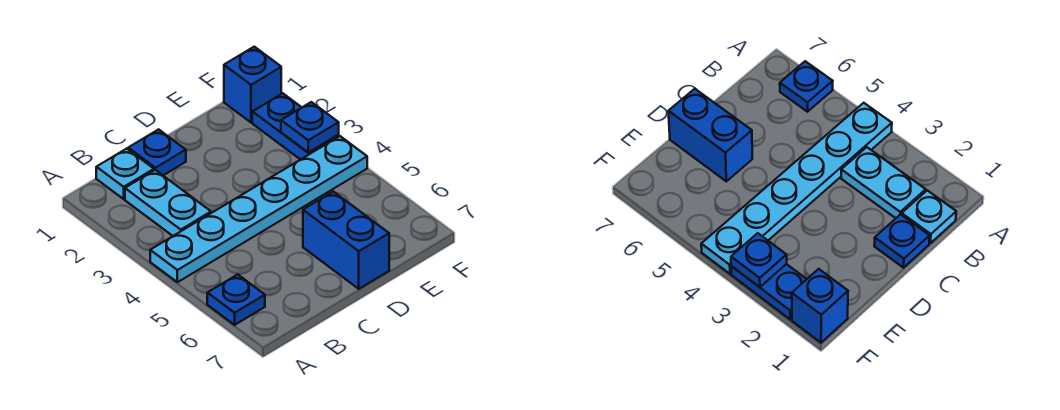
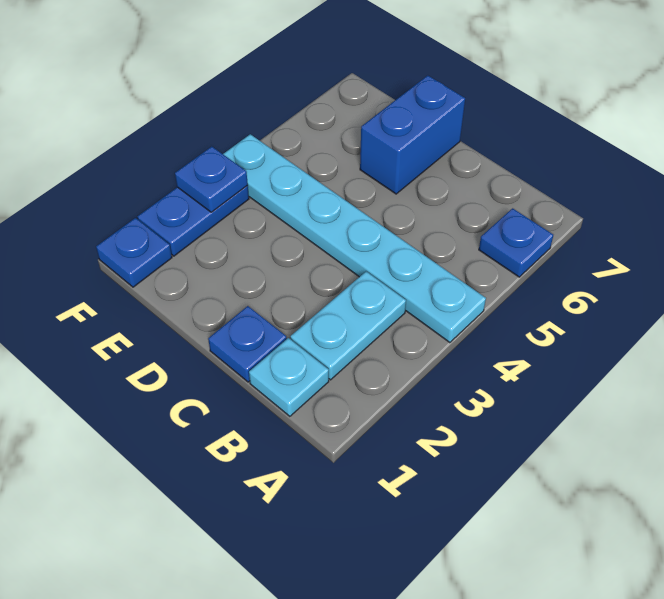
blue brick F1 level 1 -> blue plate F1 level 1

